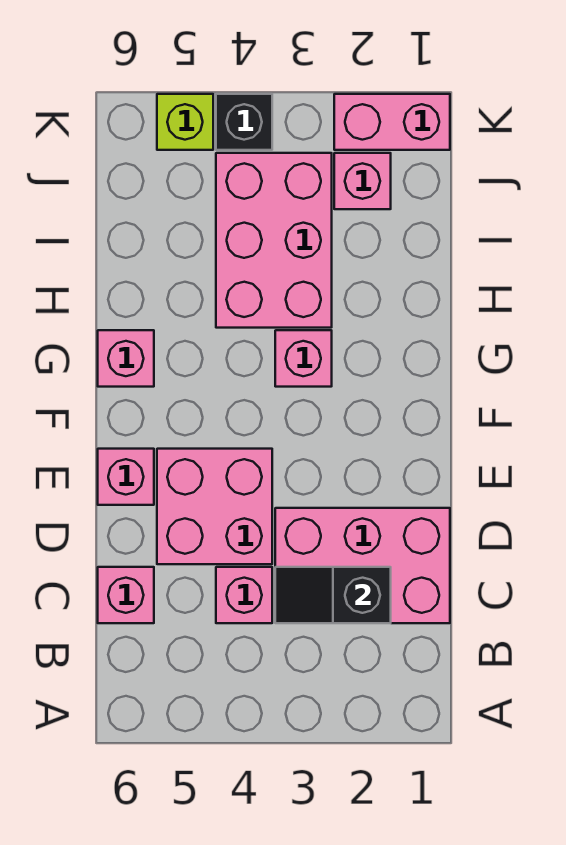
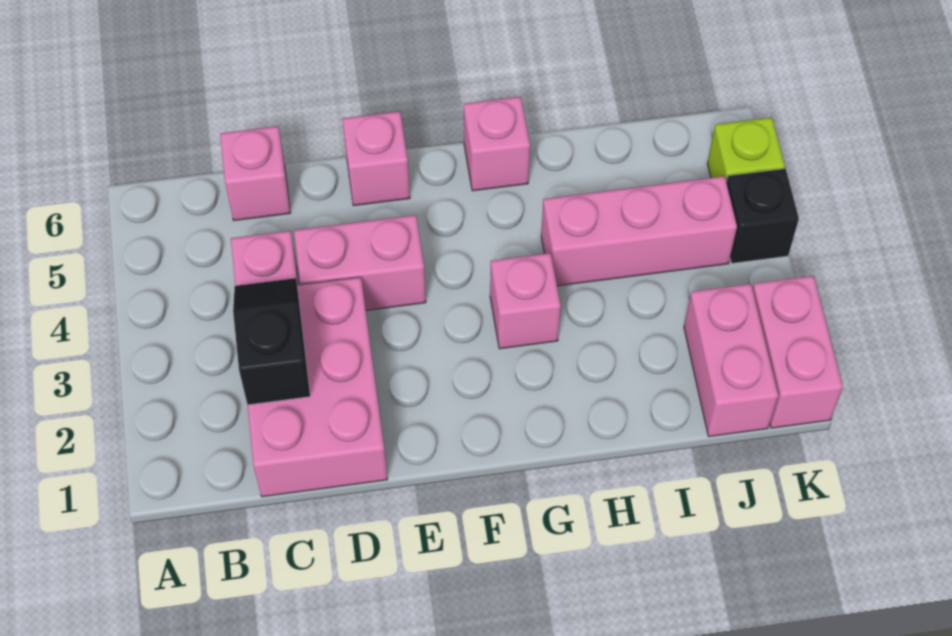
pink brick D4:E5 level 1 -> pink brick D4:E4 level 1
pink brick H3:J4 level 1 -> pink brick H4:J4 level 1
pink brick J2 level 1 -> pink brick J1:J2 level 1

